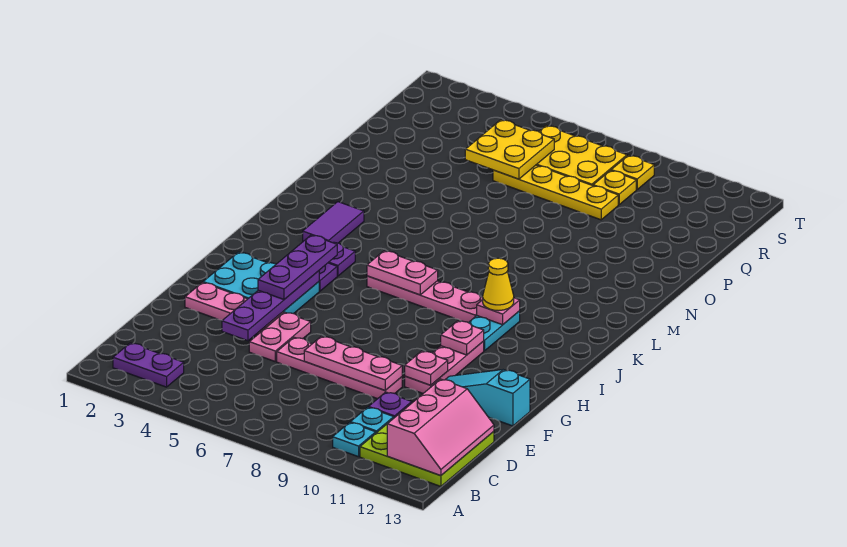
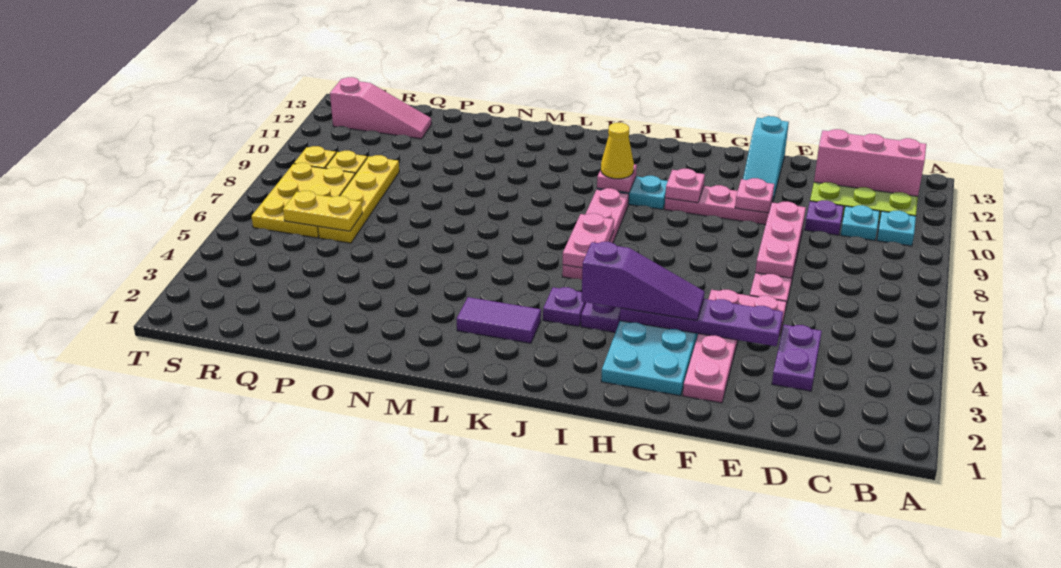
purple plate B2:B3 level 1 -> purple plate D3:D4 level 1
purple plate G4:I4 level 3 -> purple slope G4:I4 level 3 top I
yellow plate Q5:R6 level 2 -> yellow plate Q6:R6 level 2
none -> pink slope Q12:S12 level 1 top S

